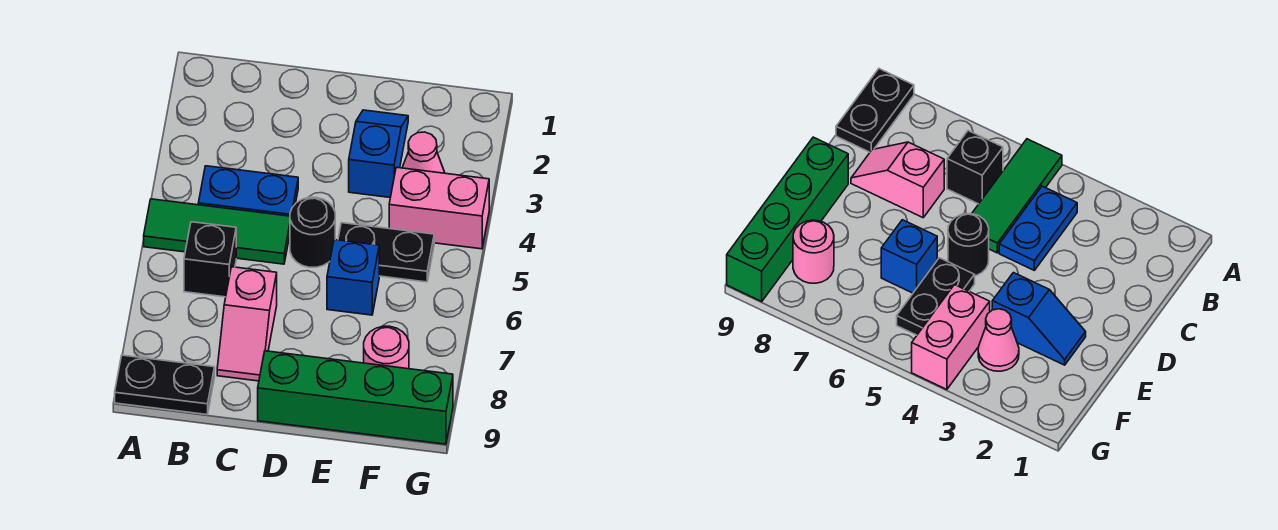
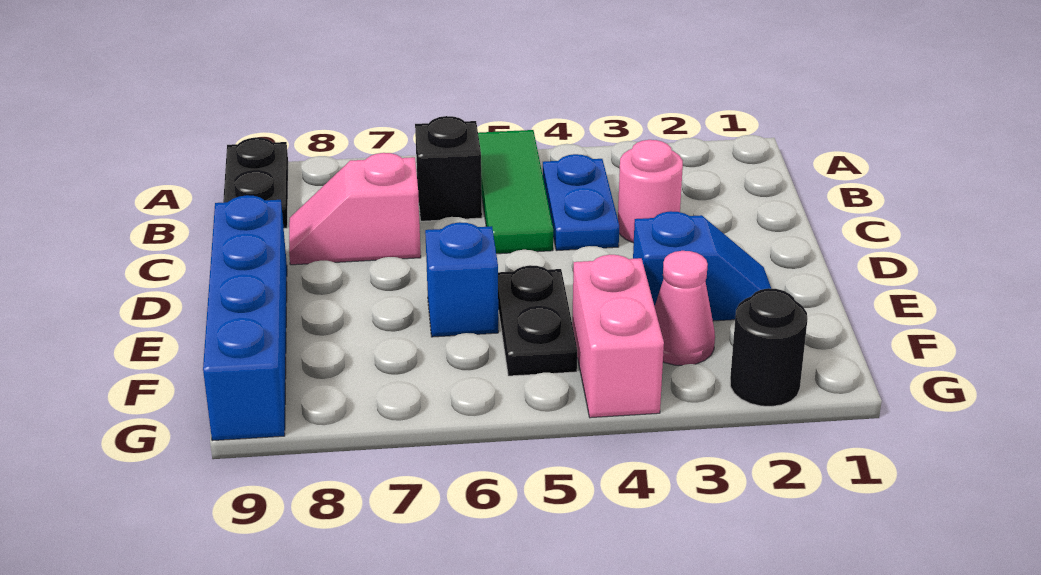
black round brick D5 level 1 -> black round brick G2 level 1
green brick D9:G9 level 1 -> blue brick D9:G9 level 1
pink round brick F8 level 1 -> pink round brick C3 level 1

